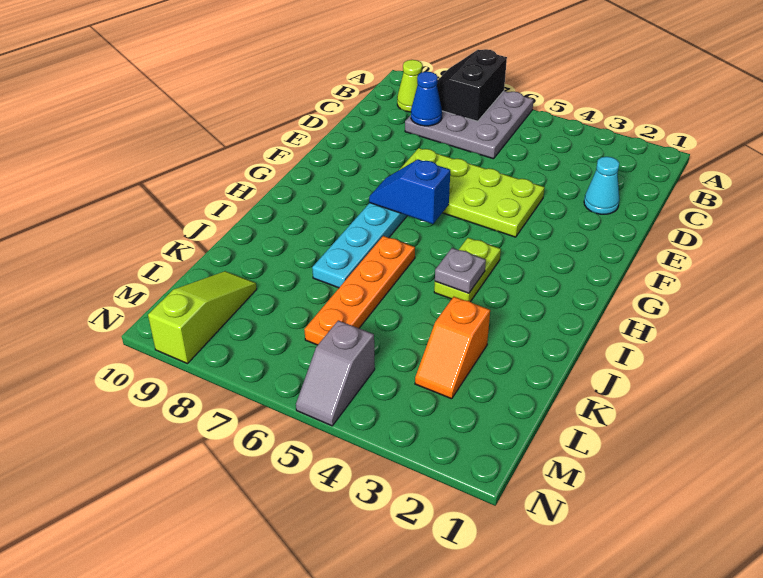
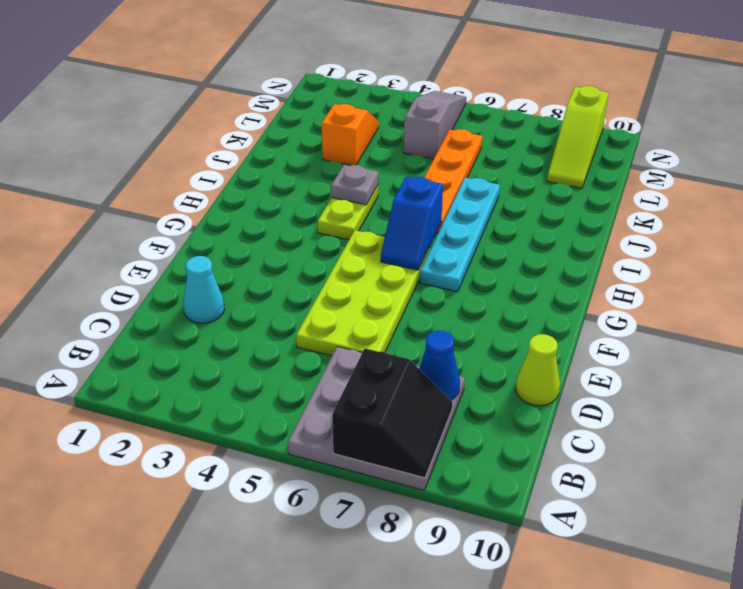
lime cone B9 level 1 -> lime cone D10 level 1
lime plate E4:F7 level 1 -> lime plate D5:G6 level 1
blue slope G6:G7 level 2 top 6 -> blue slope G6:H6 level 2 top H
grey slope M5:N5 level 1 top M -> grey slope L5:N5 level 1 top L

